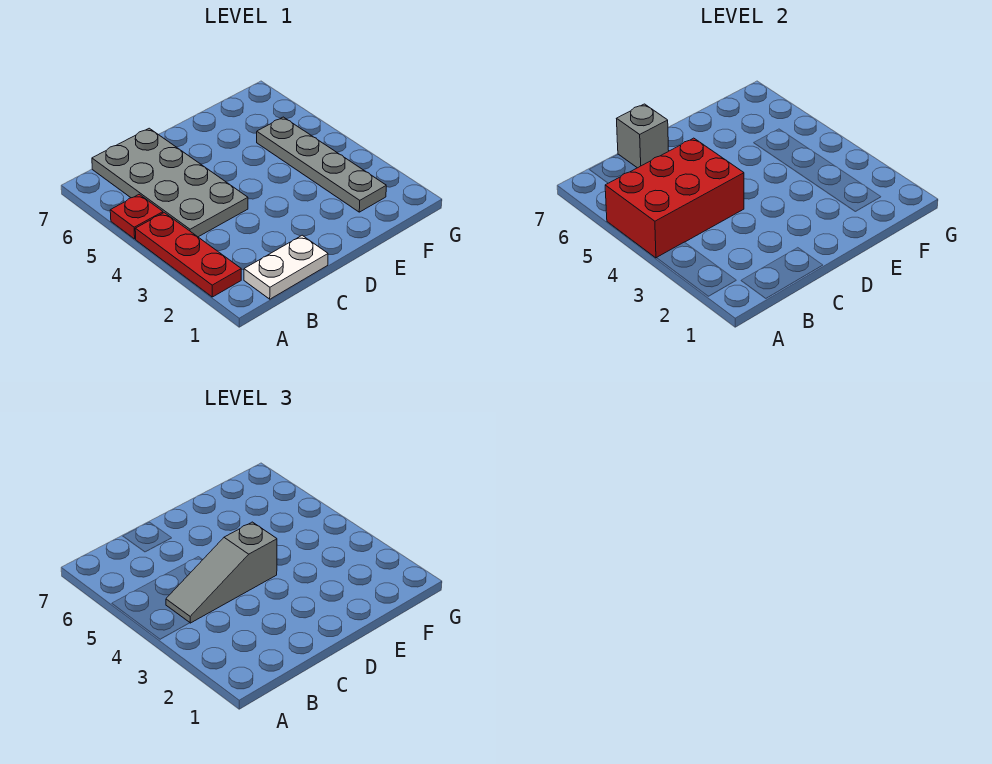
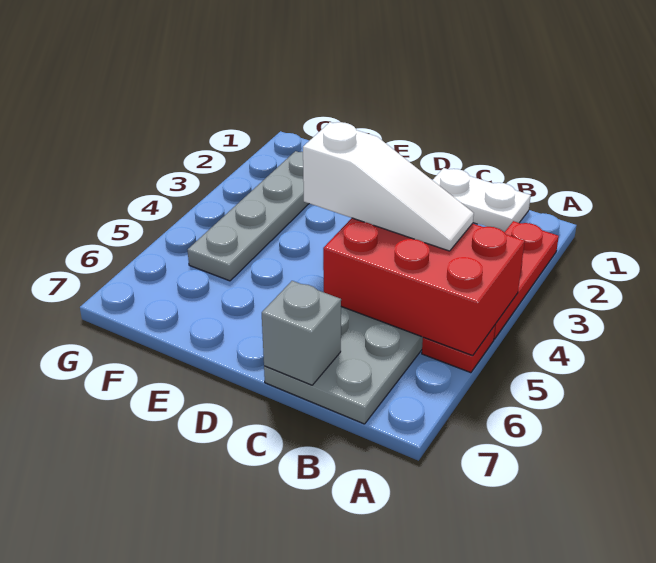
grey slope B4:D4 level 3 top D -> white slope B4:D4 level 3 top D

